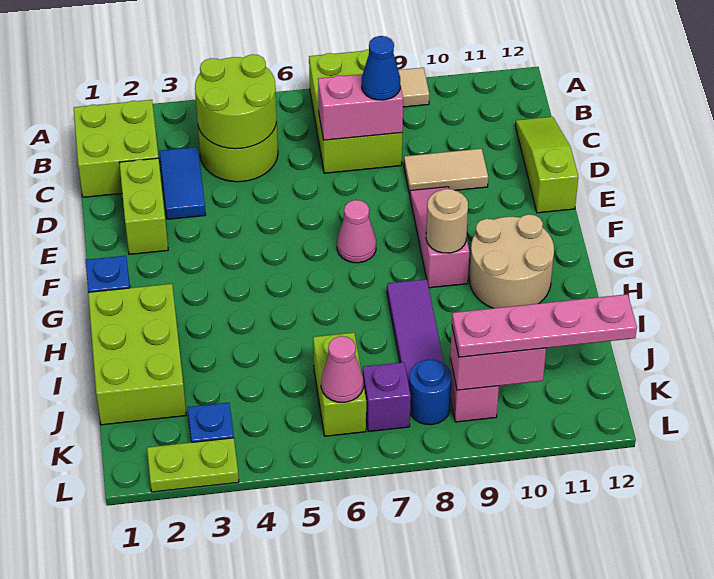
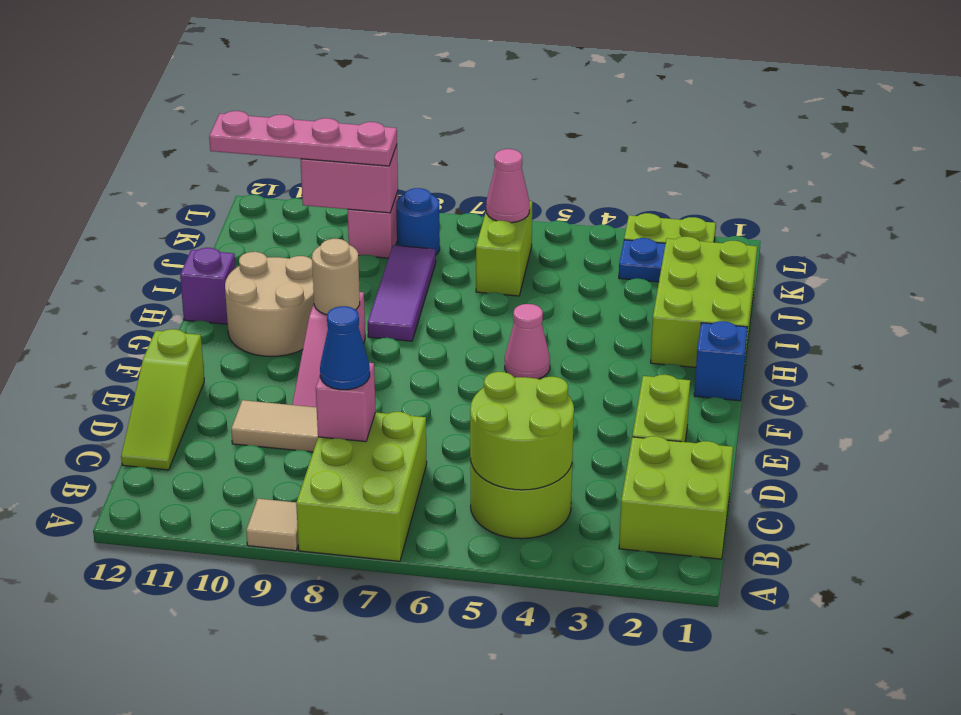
blue tile C3:D3 level 1 -> none
pink brick C7:C8 level 2 -> pink brick C8 level 2
pink cone F7 level 1 -> pink cone G5 level 1
purple brick K7 level 1 -> purple brick H12 level 1

